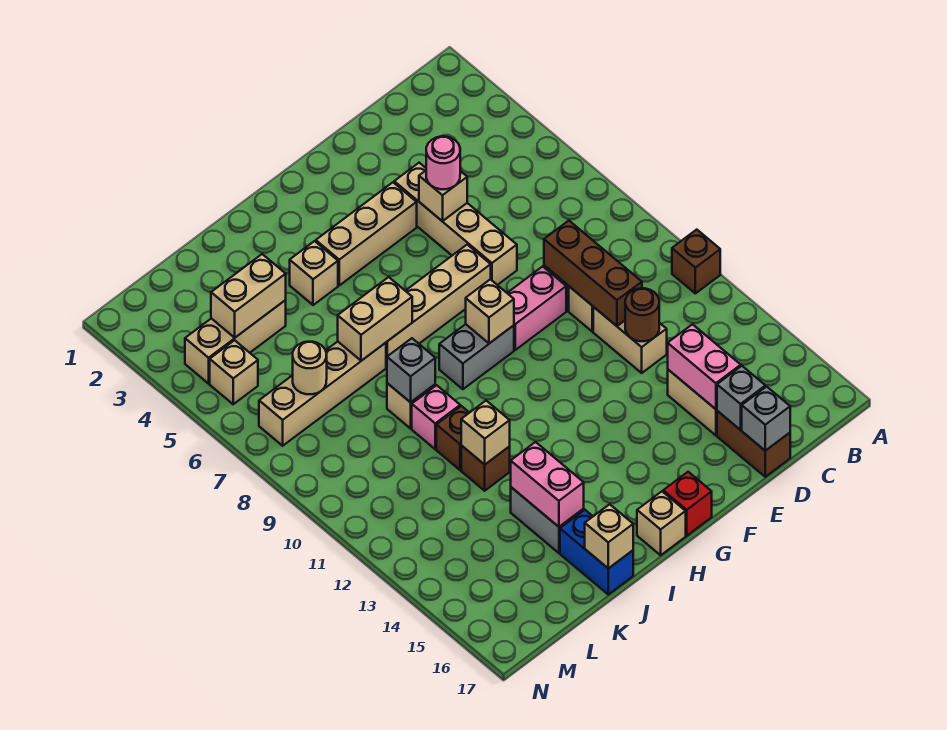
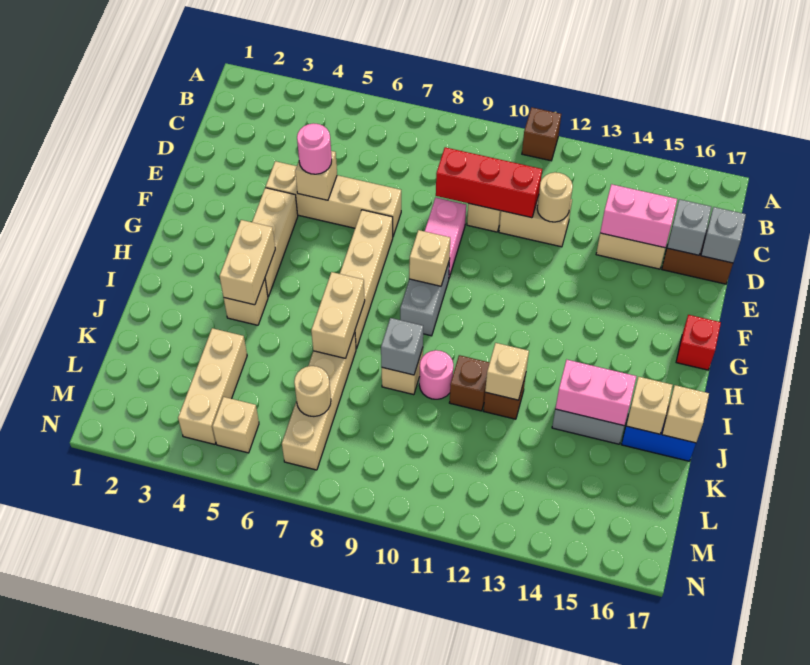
brown brick D9:D11 level 2 -> red brick D9:D11 level 2
brown round brick D12 level 2 -> tan round brick D12 level 2
tan brick H17 level 1 -> tan brick J16 level 2
pink brick J10 level 1 -> pink round brick J10 level 1
tan brick K4:L4 level 2 -> tan brick H4:I4 level 2

